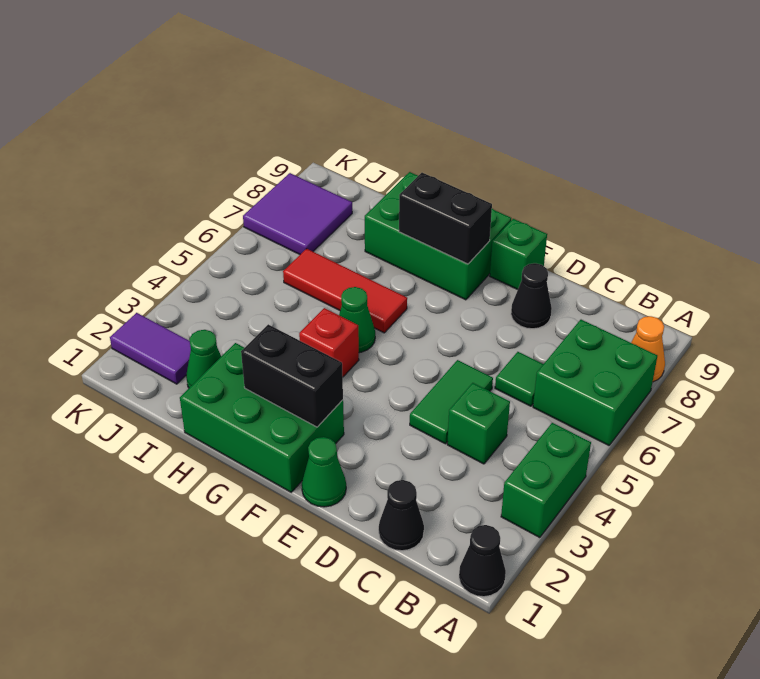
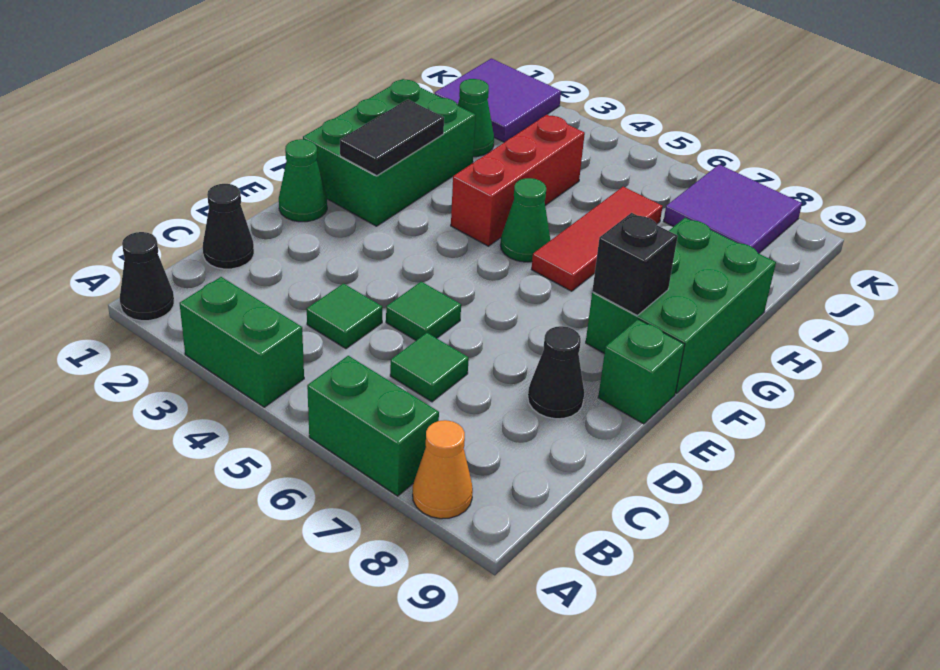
green brick A6:B7 level 1 -> green brick A6:A7 level 1
green brick C4 level 1 -> green tile C4 level 1
green tile D4:D5 level 1 -> green tile D5 level 1
black brick F2:G2 level 2 -> black tile F2:G2 level 2
black brick F8:G8 level 2 -> black brick F8 level 2
red brick G4 level 1 -> red brick G4:I4 level 1
purple tile J2:K2 level 1 -> purple tile J1:K2 level 1

